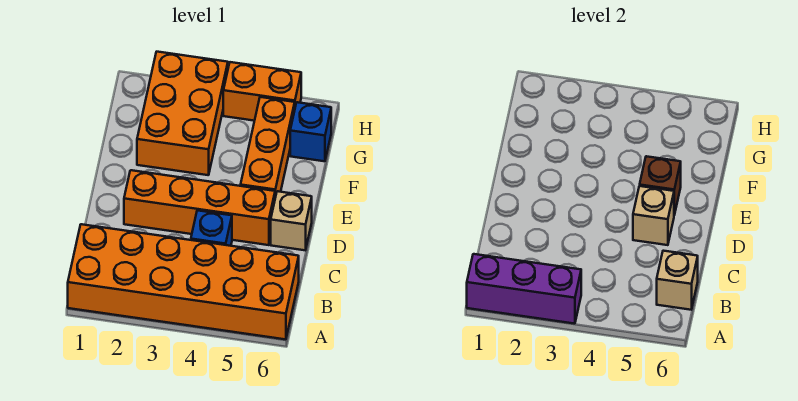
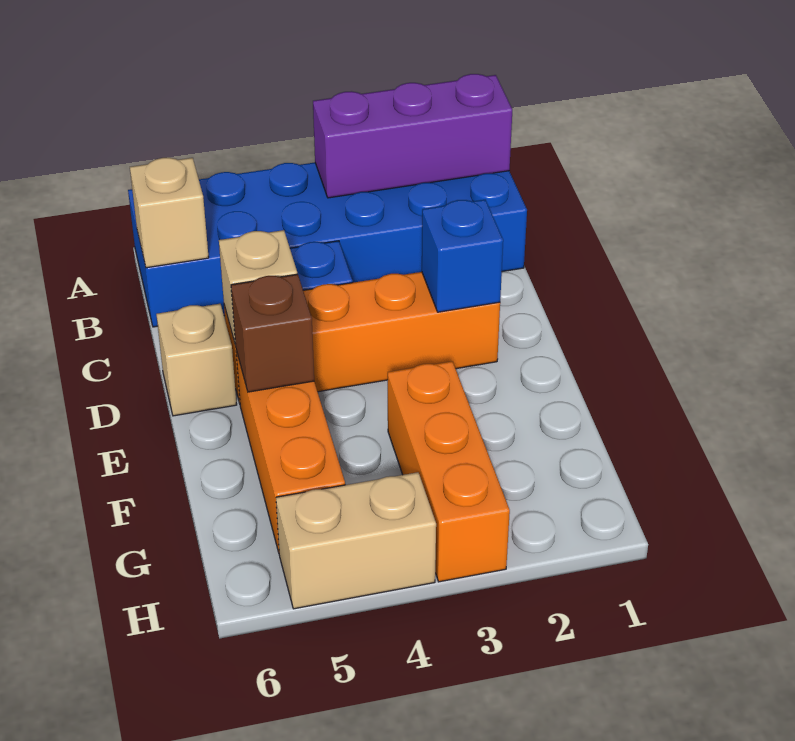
orange brick A1:B6 level 1 -> blue brick A1:B6 level 1
orange brick F2:H3 level 1 -> orange brick F3:H3 level 1
blue brick G6 level 1 -> blue brick D2 level 2
orange brick H4:H5 level 1 -> tan brick H4:H5 level 1

